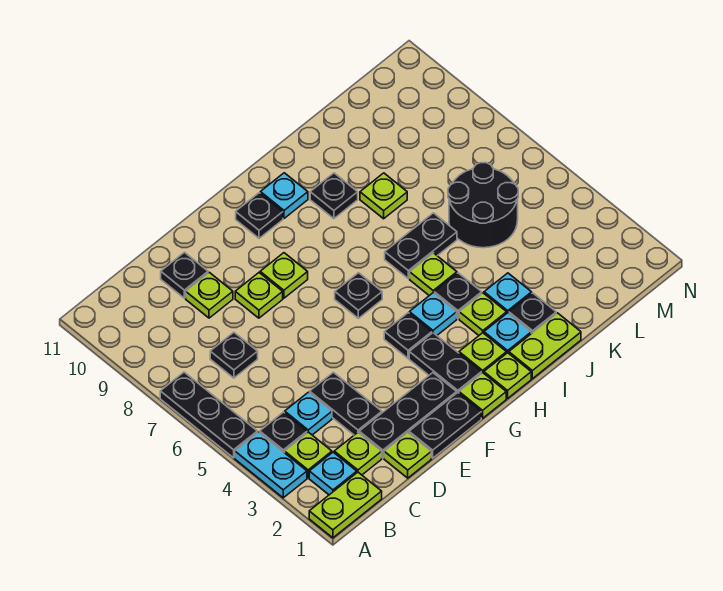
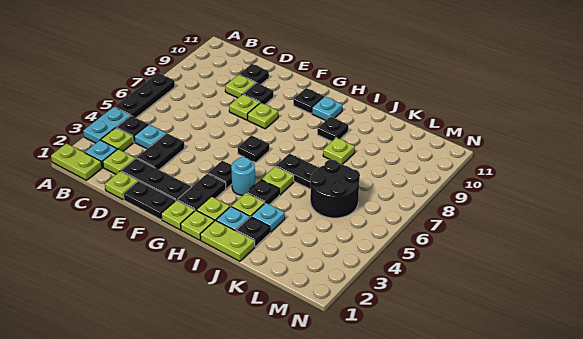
black plate C7 level 1 -> black plate E9 level 1
cyan plate H4 level 1 -> cyan round brick H4 level 1

